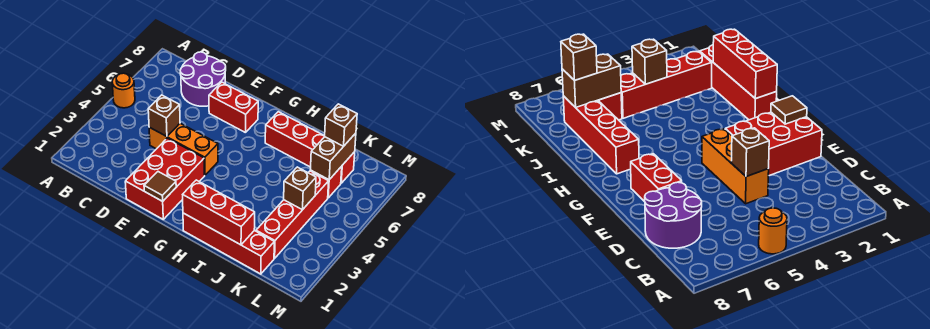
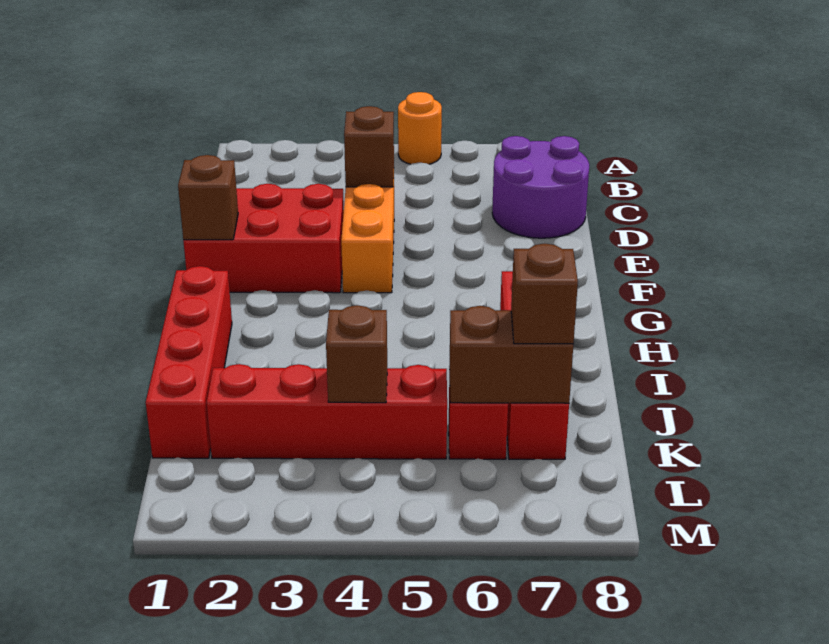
red brick E7:F7 level 1 -> none
brown tile F1 level 2 -> brown brick F1 level 2
red brick H1:J1 level 2 -> none

